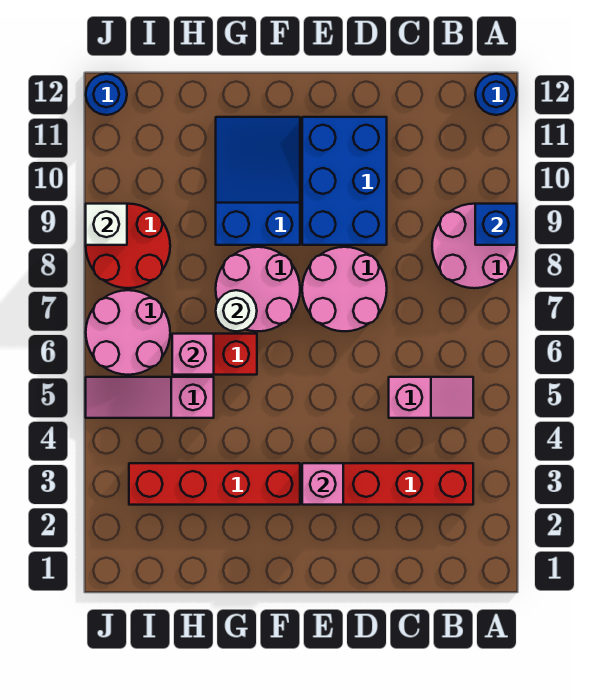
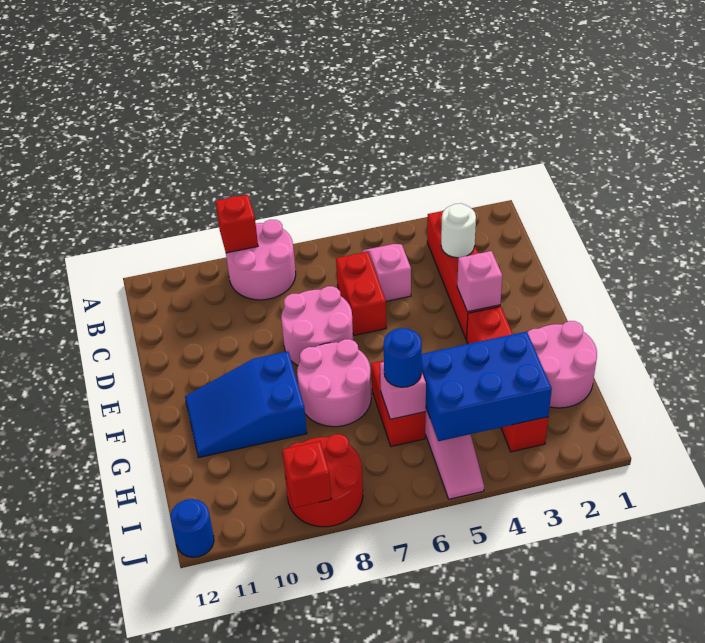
blue brick A9 level 2 -> red brick A9 level 2
blue round brick A12 level 1 -> blue round brick H6 level 3
none -> red brick C6:D6 level 1
blue brick D9:E11 level 1 -> blue brick H3:I5 level 2
white round brick G7 level 2 -> white round brick C3 level 2
pink round brick I6:J7 level 1 -> pink round brick G1:H2 level 1
white brick J9 level 2 -> red brick J9 level 2

